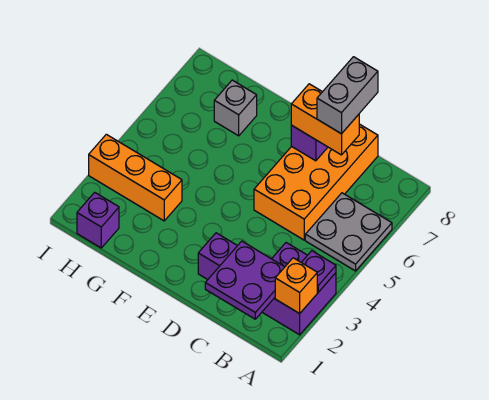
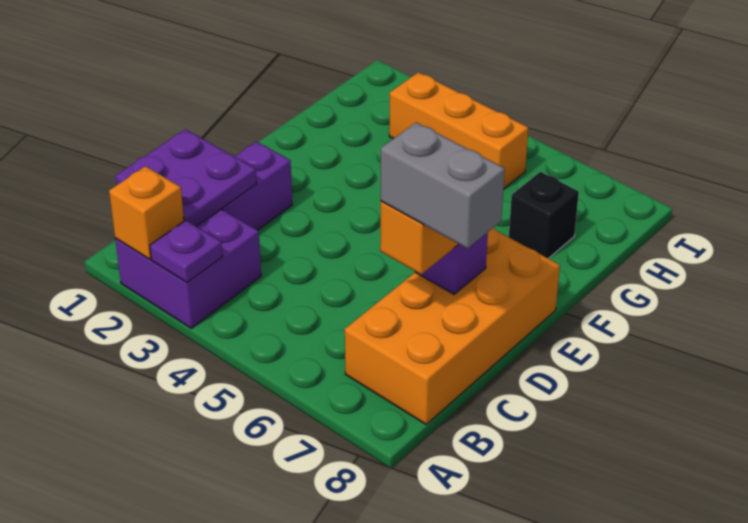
grey plate A5:B6 level 1 -> none
orange brick C5:D8 level 1 -> orange brick B7:E8 level 1
orange brick G3:I3 level 1 -> orange brick H3:H5 level 1
grey brick G7 level 1 -> black brick G7 level 1
purple brick H1 level 1 -> none

